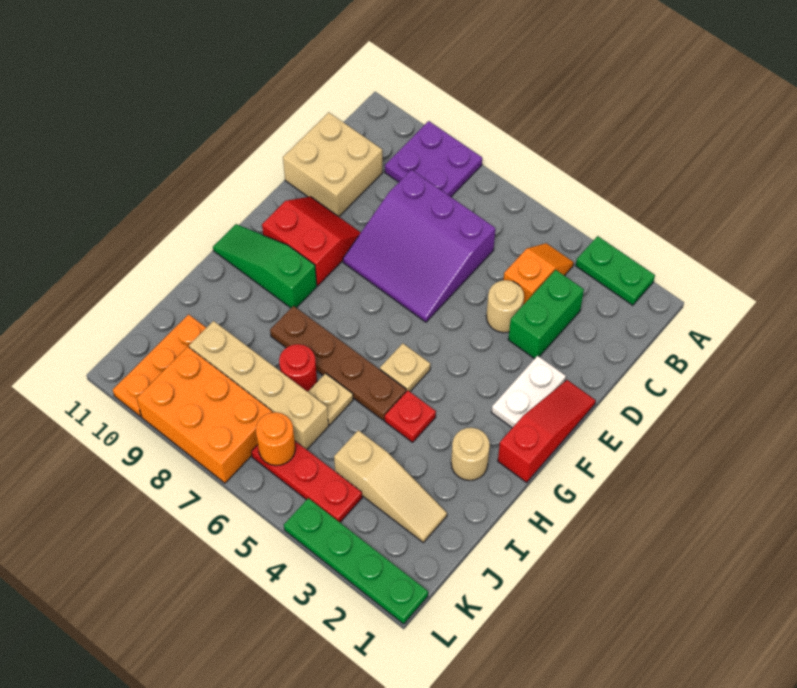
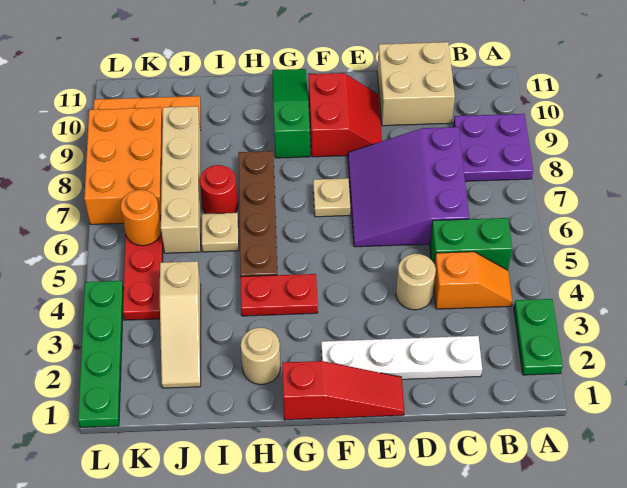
green brick C3:D3 level 1 -> green brick B5:C5 level 1
white plate E2:F2 level 1 -> white plate C2:F2 level 1
tan plate G5 level 1 -> tan plate F7 level 1
red plate H4 level 1 -> red plate G4:H4 level 1

